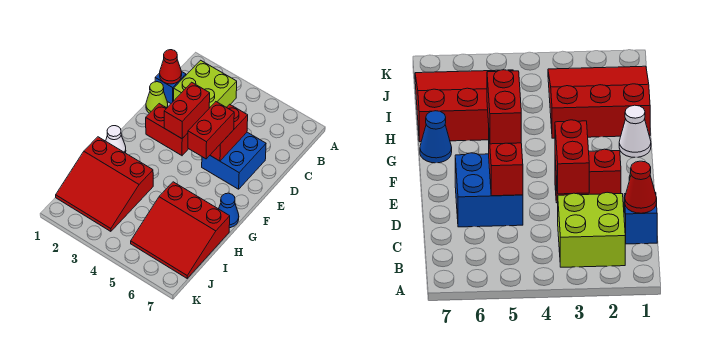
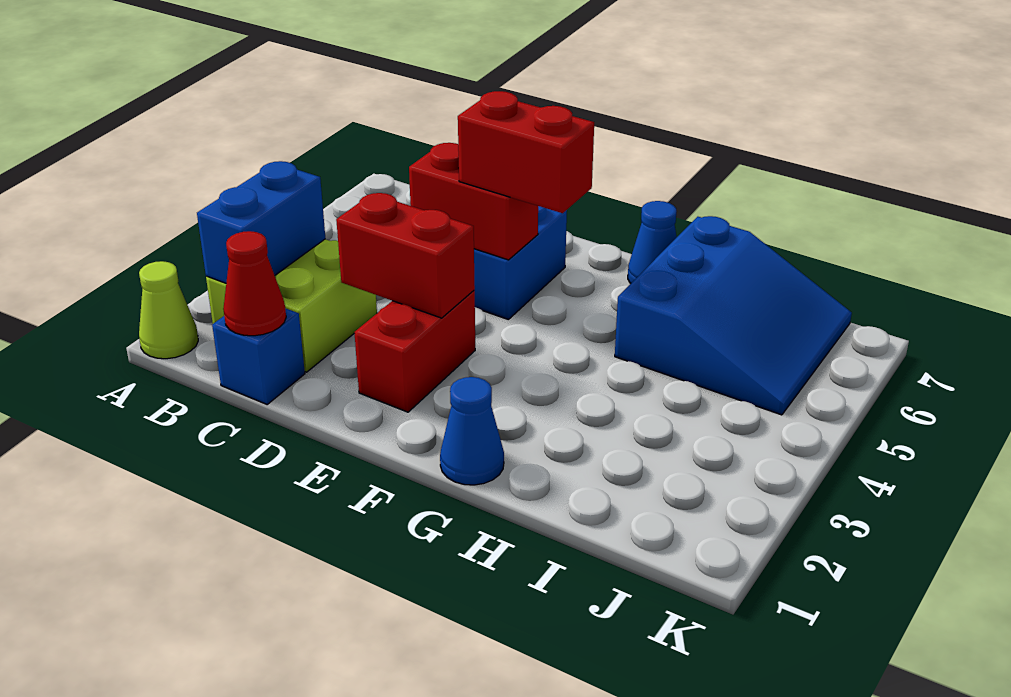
none -> blue brick B2:B3 level 2
lime cone D1 level 1 -> lime cone A1 level 1
white cone G1 level 1 -> blue cone G1 level 1
red slope H1:J3 level 1 top H -> none
red slope H5:J7 level 1 top H -> blue slope H5:J7 level 1 top H

